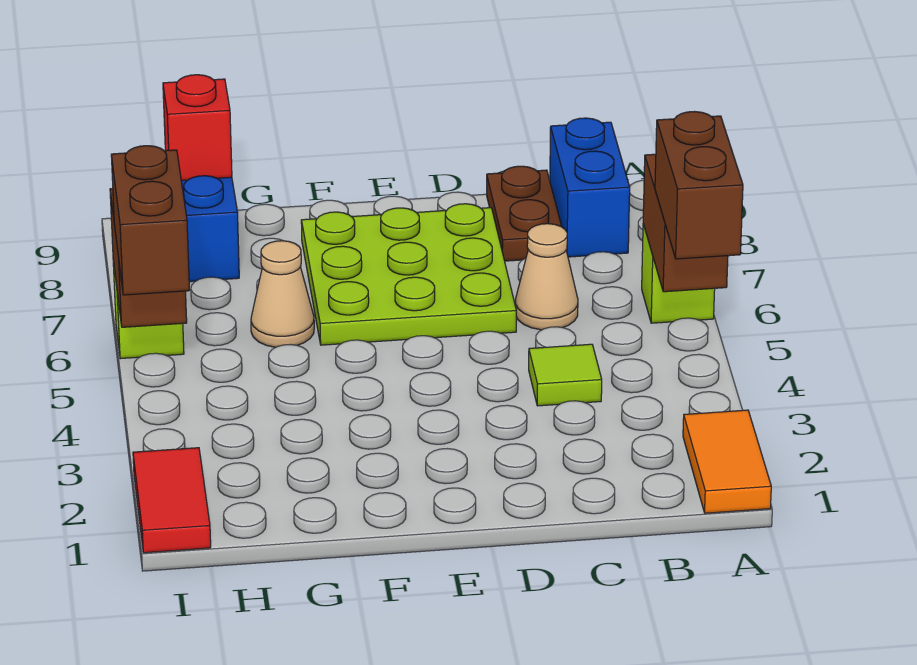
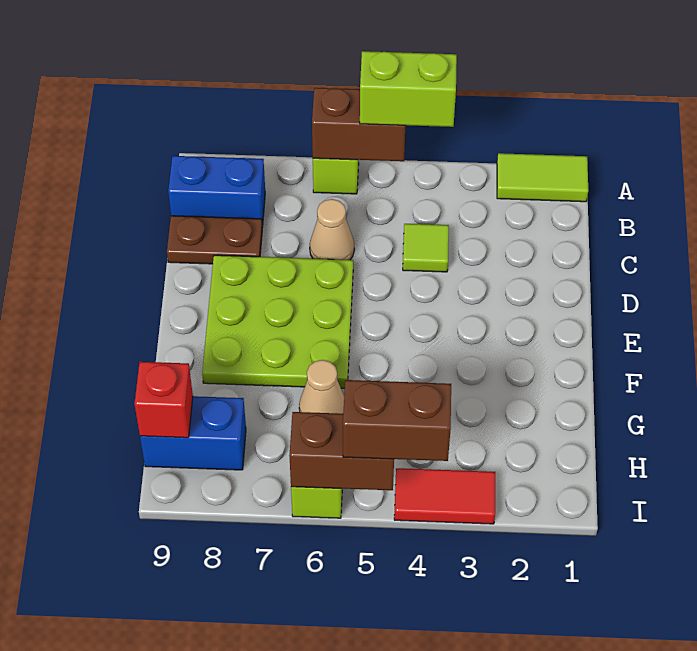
orange tile A1:A2 level 1 -> lime tile A1:A2 level 1
brown brick A4:A5 level 3 -> lime brick A4:A5 level 3
red tile I1:I2 level 1 -> red tile I3:I4 level 1

